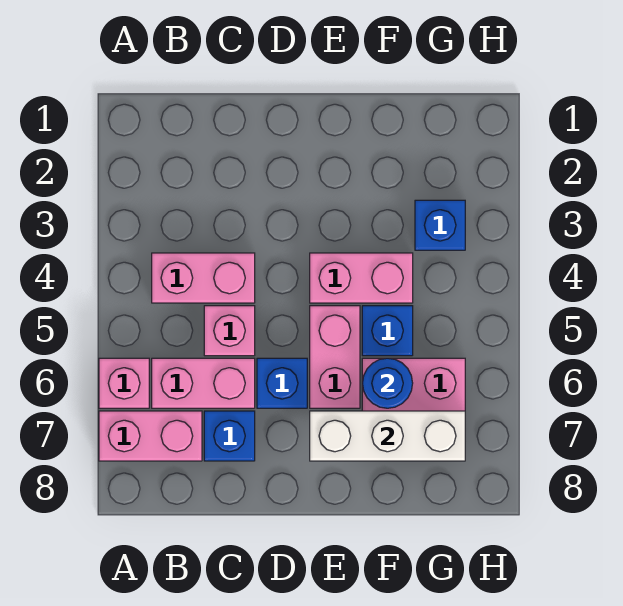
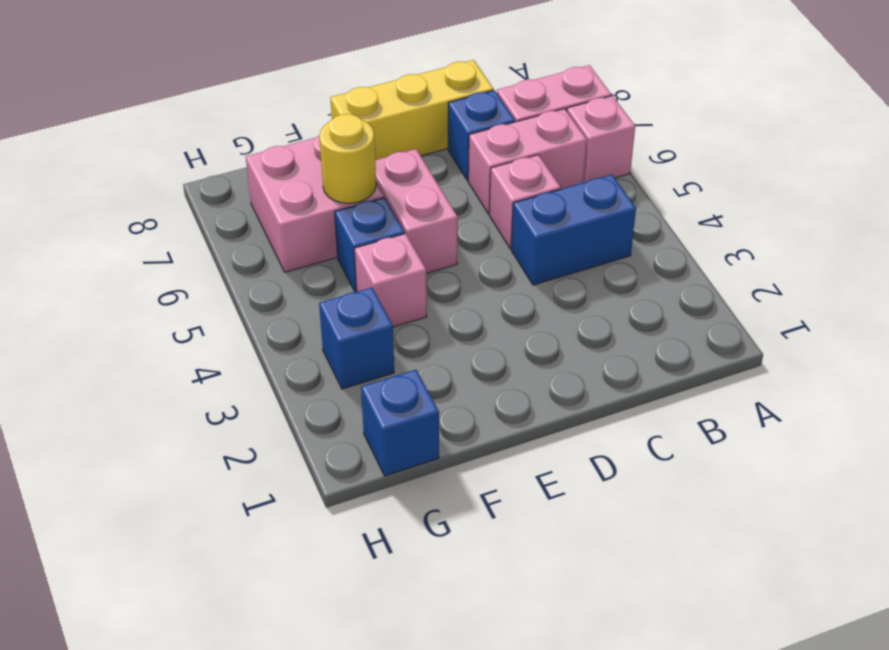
pink brick B4:C4 level 1 -> blue brick B4:C4 level 1
none -> yellow brick C8:E8 level 1
blue brick D6 level 1 -> blue brick G1 level 1
pink brick E4:F4 level 1 -> pink brick F4 level 1
white brick E7:G7 level 2 -> none
blue round brick F6 level 2 -> yellow round brick F6 level 2

